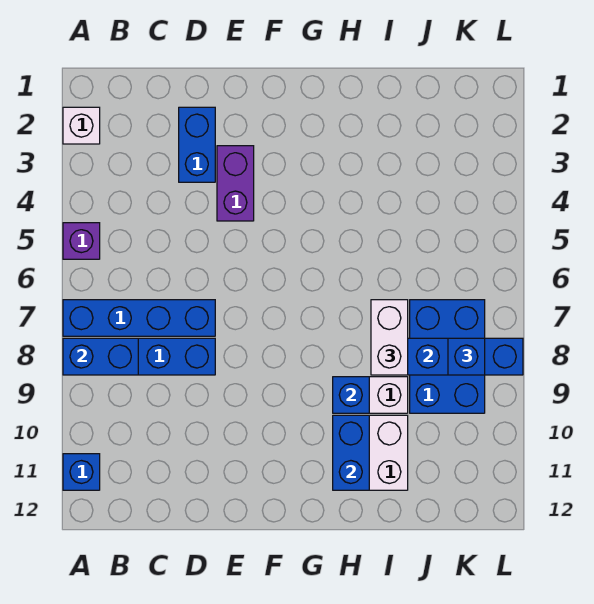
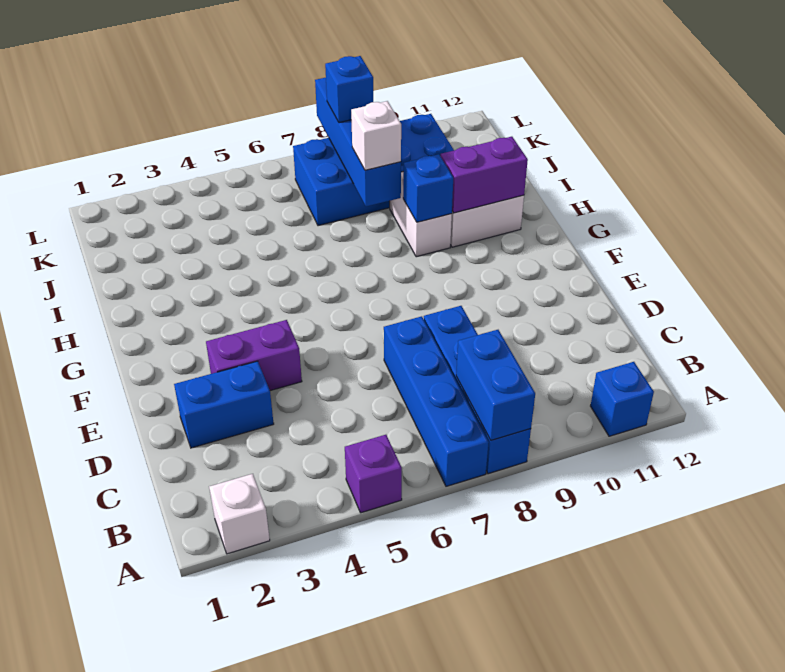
blue brick H10:H11 level 2 -> purple brick H10:H11 level 2
white brick I7:I8 level 3 -> white brick I8 level 3
blue brick J7:K9 level 1 -> blue brick J7:K10 level 1

